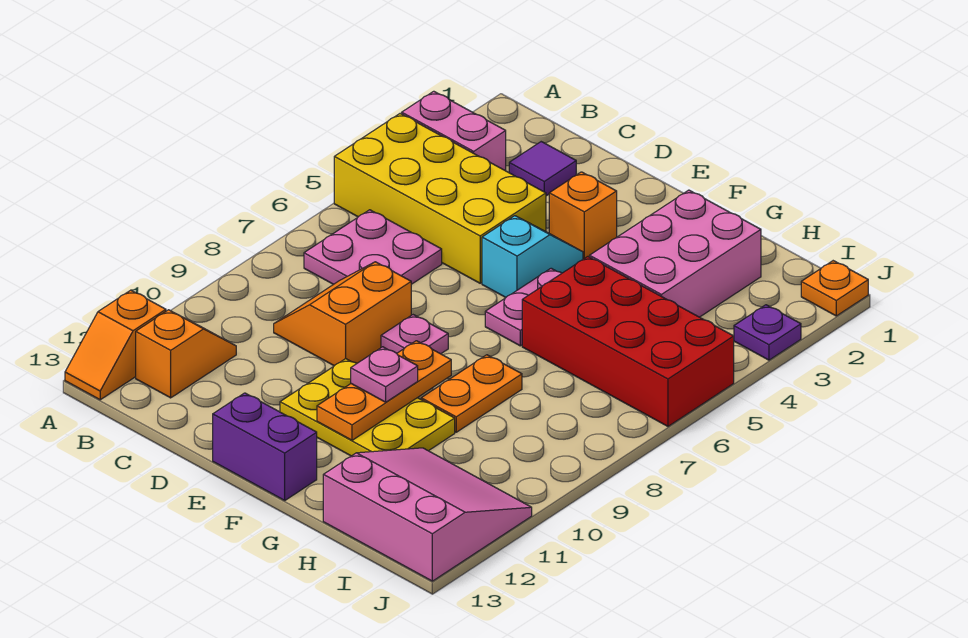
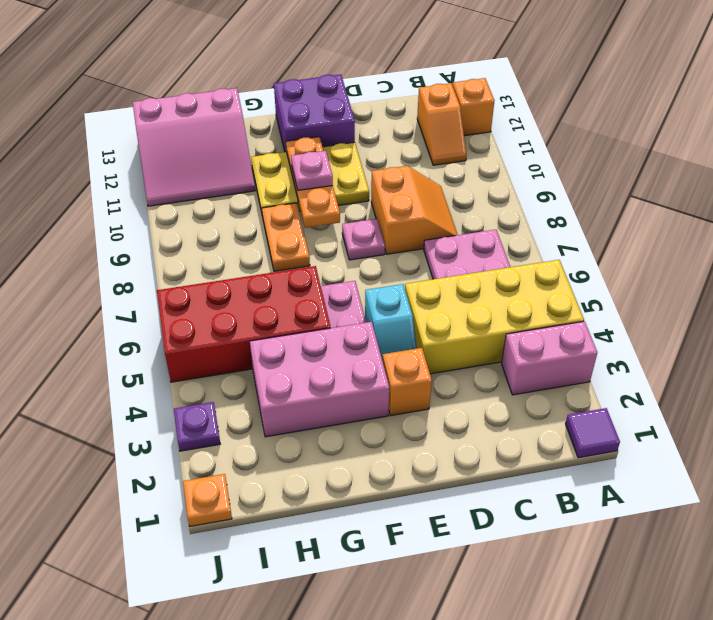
purple tile C2 level 1 -> purple tile A1 level 1
purple brick E13:F13 level 1 -> purple brick E12:F13 level 1
pink brick G2:H4 level 1 -> pink brick F3:H4 level 1

